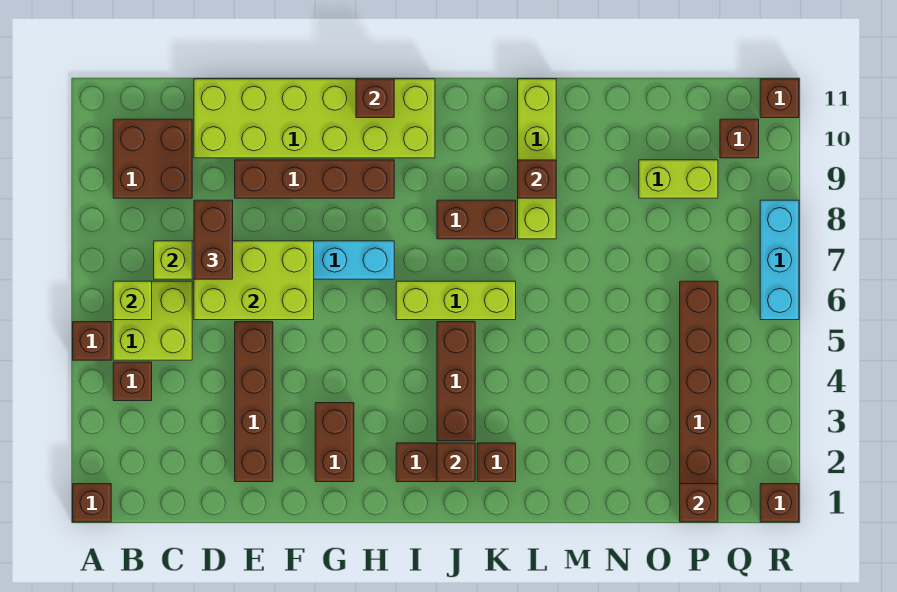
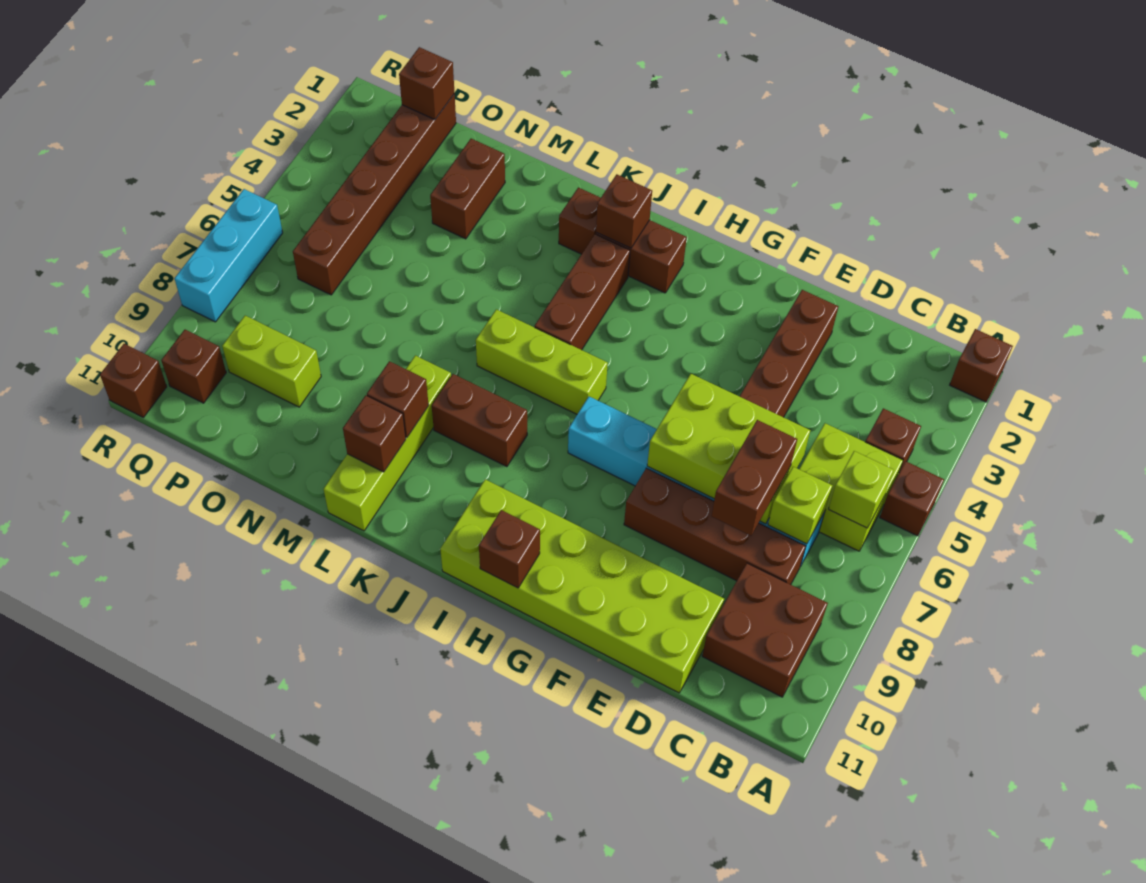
brown brick E9:H9 level 1 -> brown brick C8:F8 level 1
brown brick G2:G3 level 1 -> brown brick N2:N3 level 1
brown brick R1 level 1 -> brown brick L10 level 2

